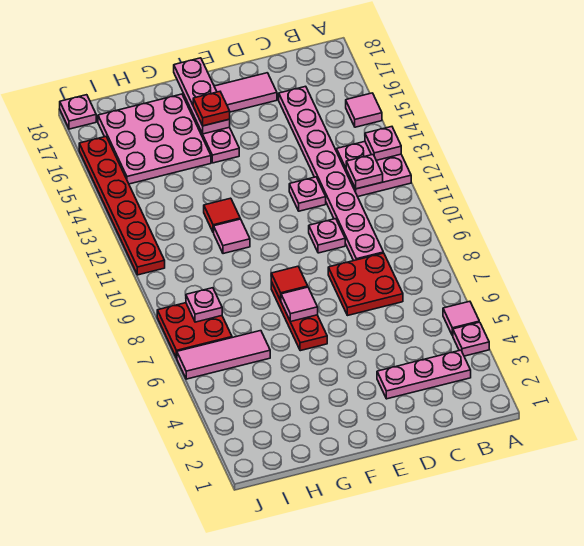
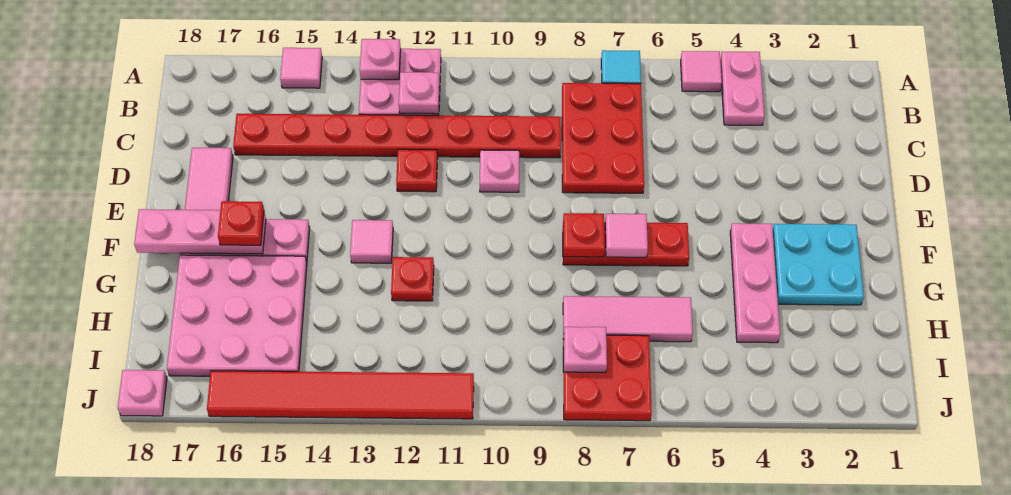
pink plate A4 level 1 -> pink plate A4:B4 level 1
none -> cyan tile A7 level 1
pink plate B3:D3 level 1 -> pink plate F4:H4 level 1
red plate C7:D8 level 1 -> red plate B7:D8 level 1
pink plate C9:C16 level 1 -> red plate C9:C16 level 1
pink plate D12 level 1 -> red plate D12 level 1
none -> cyan plate F2:G3 level 1
red tile F8 level 2 -> red plate F8 level 2
pink tile G11 level 1 -> pink tile F13 level 1
red tile G12 level 1 -> red plate G12 level 1
pink tile H6:J6 level 1 -> pink tile H6:H8 level 1
red plate J11:J16 level 1 -> red tile J11:J16 level 1

